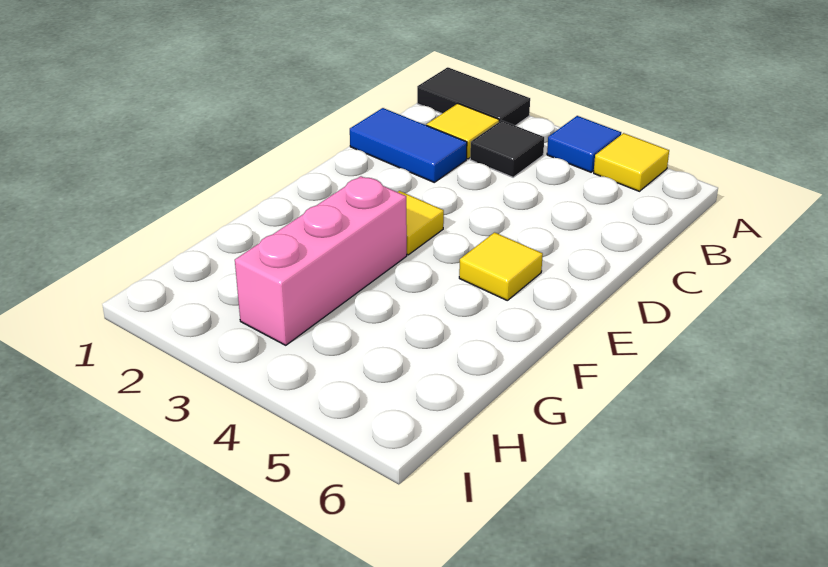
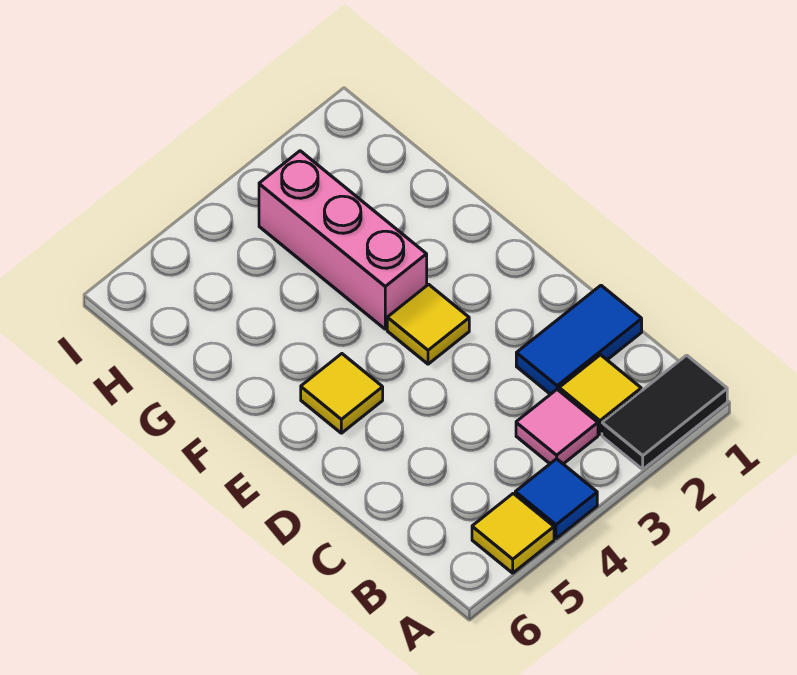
black tile B3 level 1 -> pink tile B3 level 1

